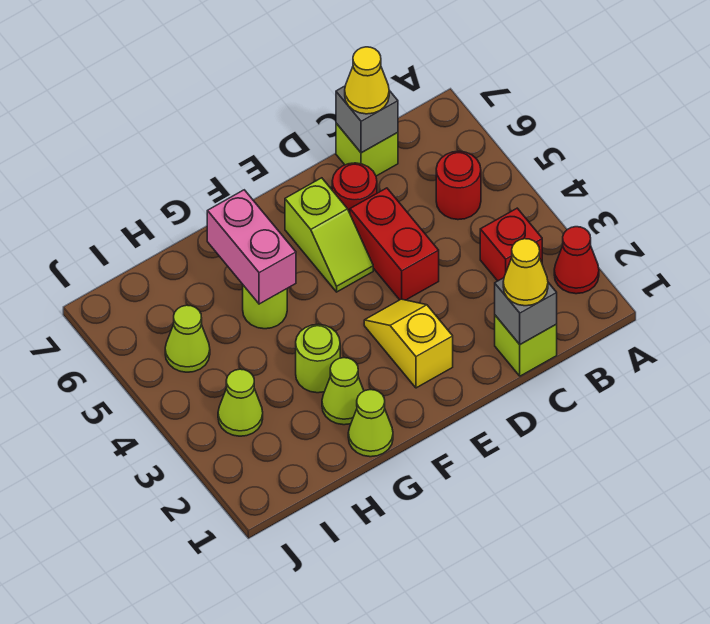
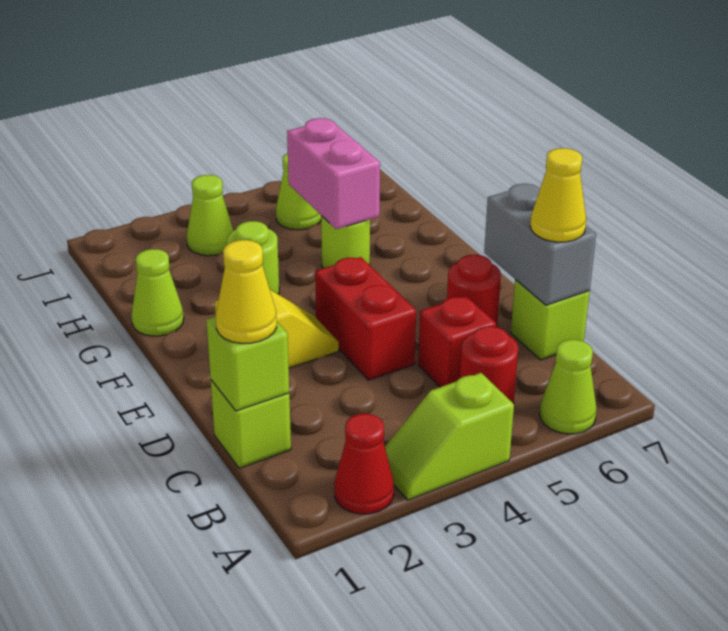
red brick B3 level 1 -> red brick C5 level 1
grey brick C1 level 2 -> lime brick C1 level 2
grey brick C7 level 2 -> grey brick C7:D7 level 2
red brick D4:D5 level 1 -> red brick D4:E4 level 1
lime slope E5:E6 level 1 top 6 -> lime slope A3:A4 level 1 top 4
lime cone G2 level 1 -> lime cone A6 level 1
pink brick G5:G6 level 2 -> pink brick G5:H5 level 2

